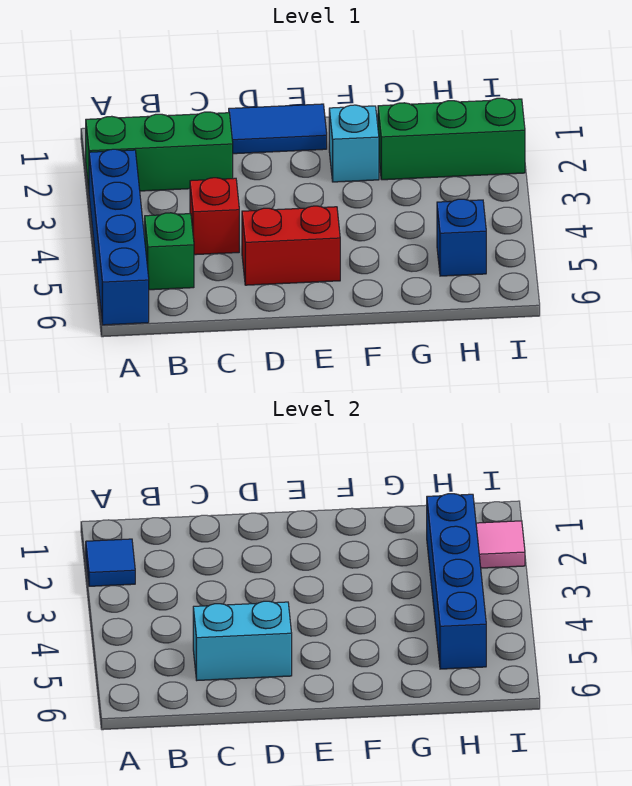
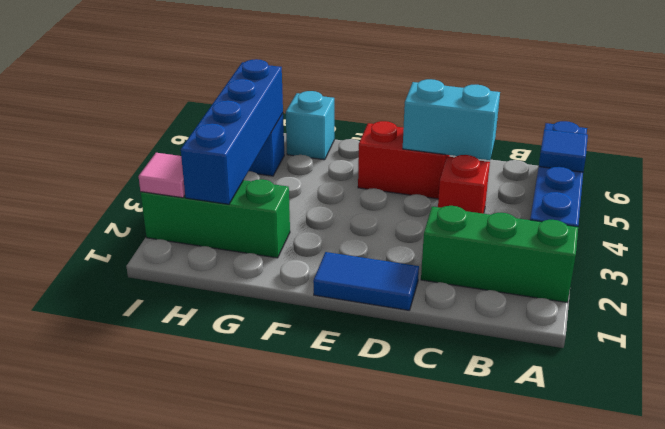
blue tile A2 level 2 -> blue tile A5 level 2
green brick B5 level 1 -> none
cyan brick F2 level 1 -> cyan brick G6 level 1

